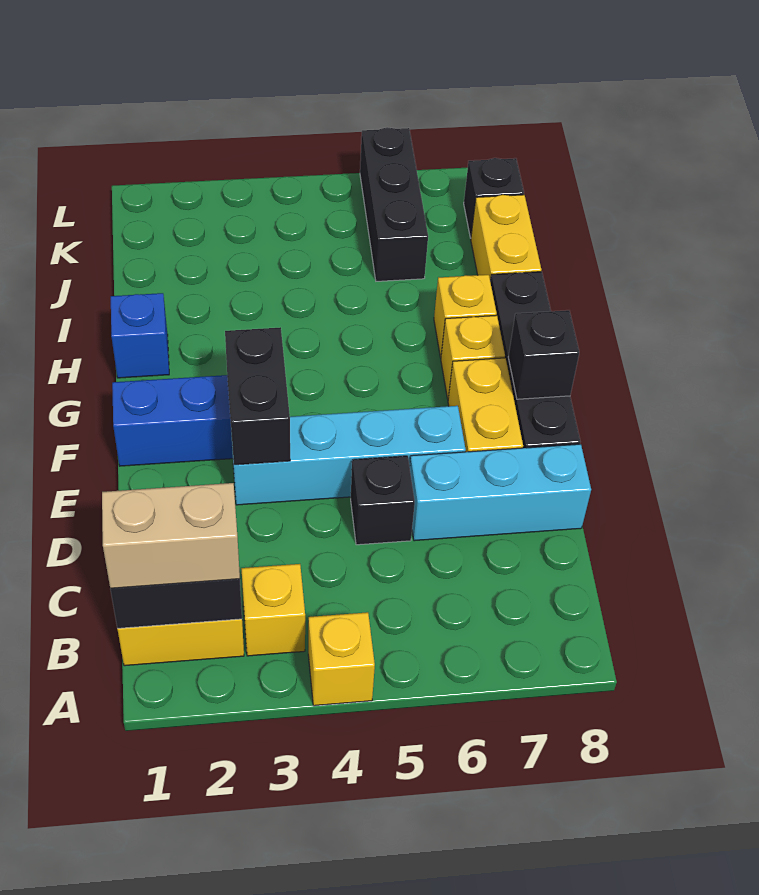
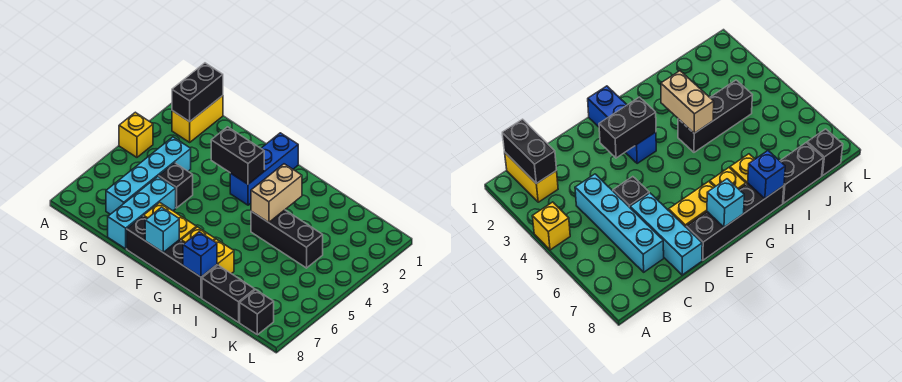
tan brick B1:B2 level 3 -> tan brick H3:H4 level 2
yellow brick B3 level 1 -> none
cyan brick E3:E6 level 1 -> cyan brick C4:C7 level 1
black brick F8 level 2 -> cyan brick F8 level 2
blue brick H1 level 1 -> blue brick H8 level 2
yellow brick I8:J8 level 1 -> black brick I8:J8 level 1
black brick J6:L6 level 1 -> black brick H4:J4 level 1

